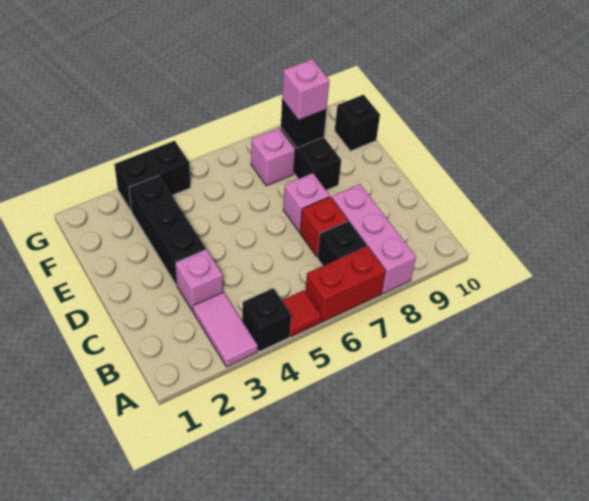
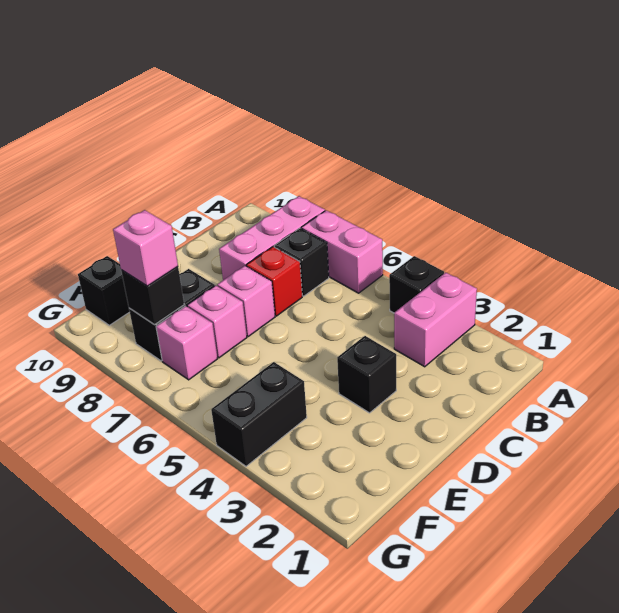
pink tile A3:B3 level 1 -> pink brick A3:B3 level 1
red tile A5 level 1 -> none
red brick A6:A7 level 1 -> pink brick A6:A7 level 1
pink brick C3 level 1 -> pink brick E7 level 1
black brick D3:F3 level 1 -> black brick D3 level 1
black brick G3:G4 level 1 -> black brick F4:G4 level 1

